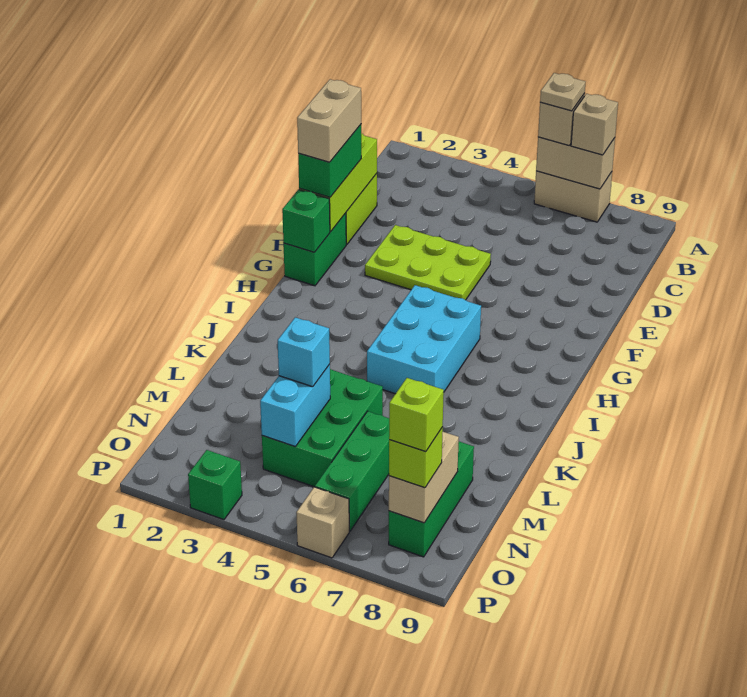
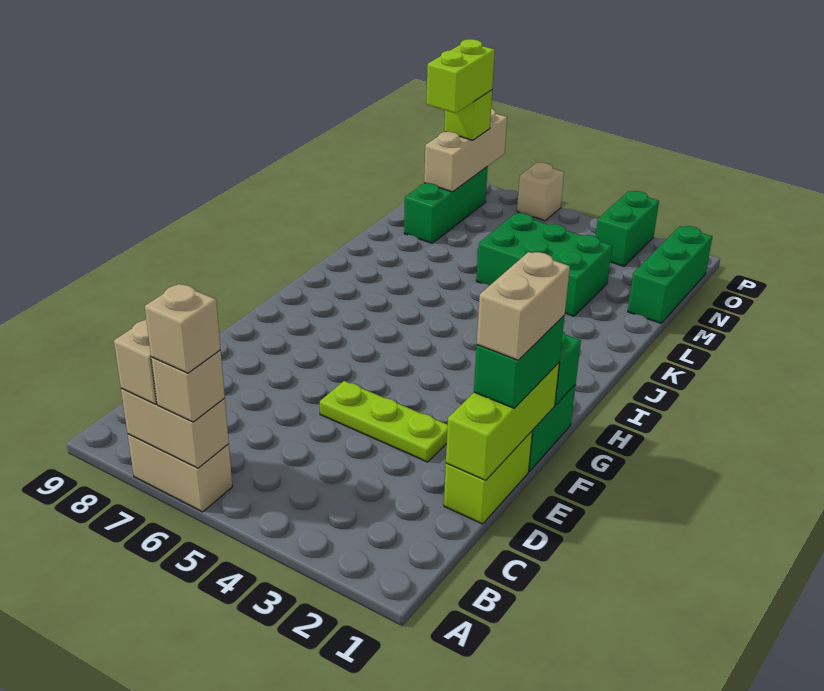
tan plate A6 level 4 -> tan brick A6 level 4
lime plate E3:F5 level 1 -> lime plate E3:E5 level 1
cyan brick H5:J6 level 1 -> none
green brick L4:N5 level 1 -> green brick L3:M5 level 1
cyan brick M4:N4 level 2 -> none
cyan brick M4 level 3 -> none
green brick M6:O6 level 1 -> green brick M1:O1 level 1
tan brick N8:O8 level 2 -> tan brick N8:P8 level 2
lime brick O8 level 4 -> lime brick N8:O8 level 4
green brick P3 level 1 -> green brick O3:P3 level 1

